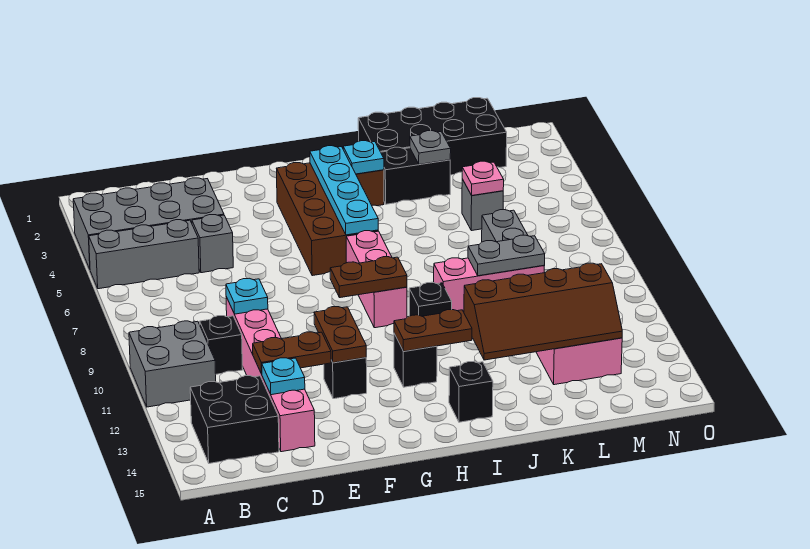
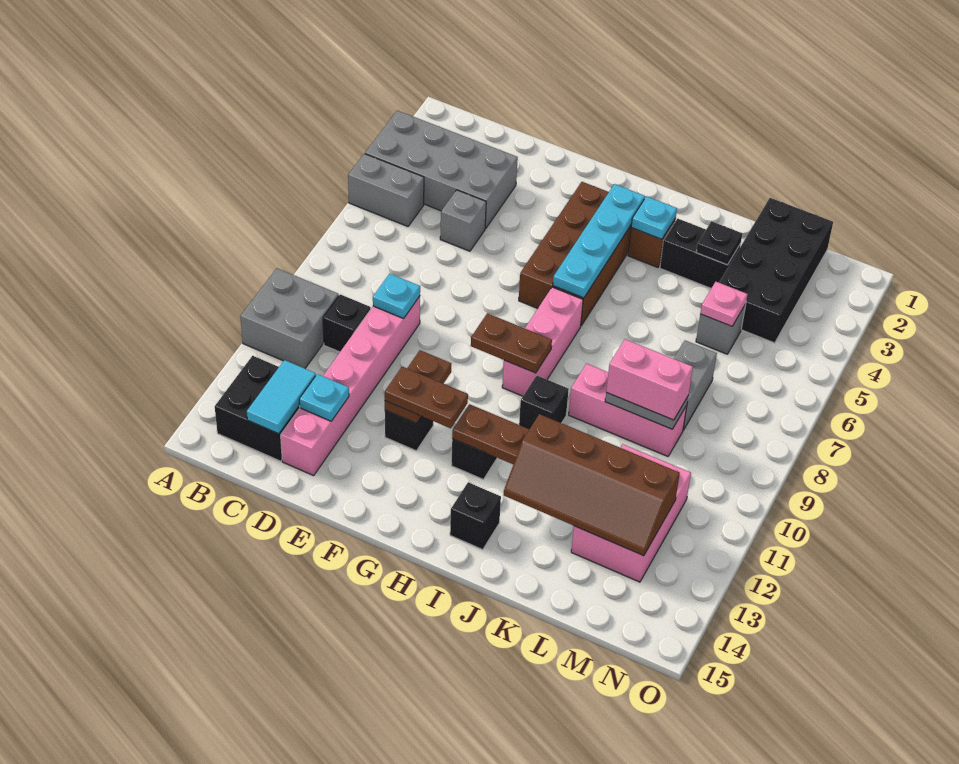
grey brick A5:C5 level 1 -> grey brick A5:B5 level 1
none -> cyan tile C13:C14 level 2
brown plate D12:E12 level 2 -> brown plate F12:G12 level 3
black brick J1:M2 level 1 -> black brick L1:M4 level 1
grey plate K3 level 2 -> black plate K3 level 2
none -> pink brick K9:L9 level 3

